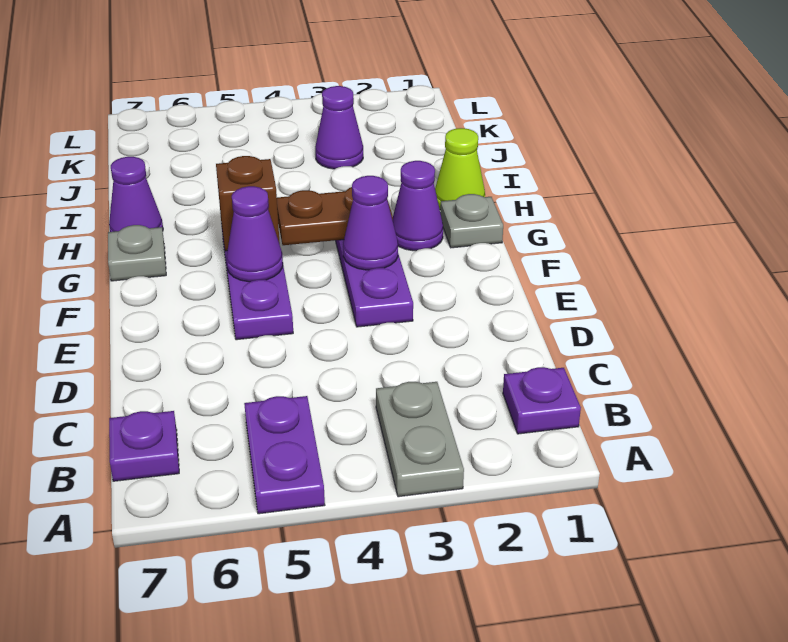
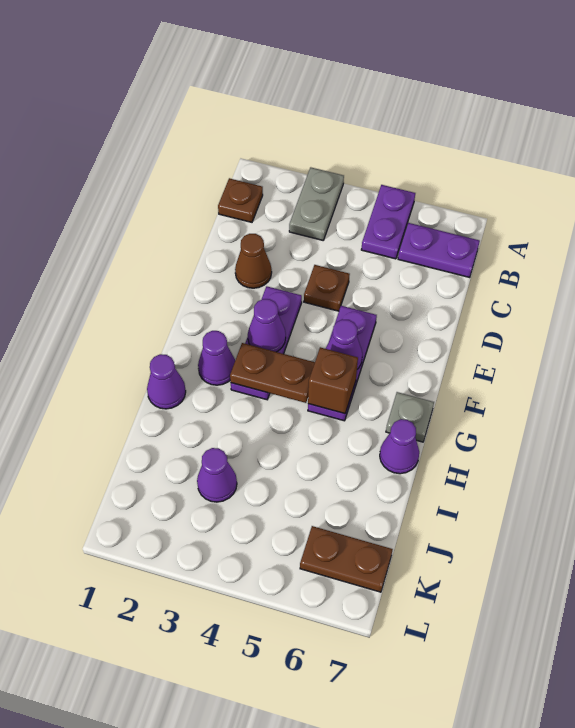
purple plate B1 level 1 -> brown plate B1 level 1
purple plate B7 level 1 -> purple plate B6:B7 level 1
none -> brown cone D2 level 1
none -> brown plate D4 level 1
grey plate G1 level 1 -> none
lime cone H1 level 1 -> purple cone H1 level 1
none -> brown plate K6:K7 level 1

